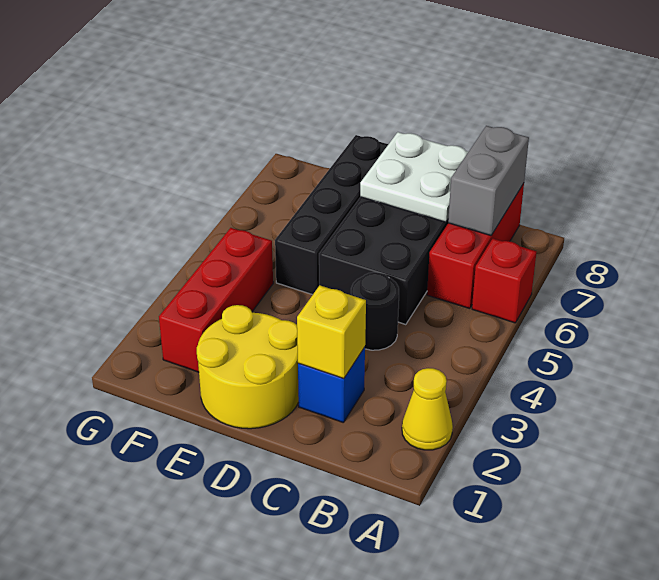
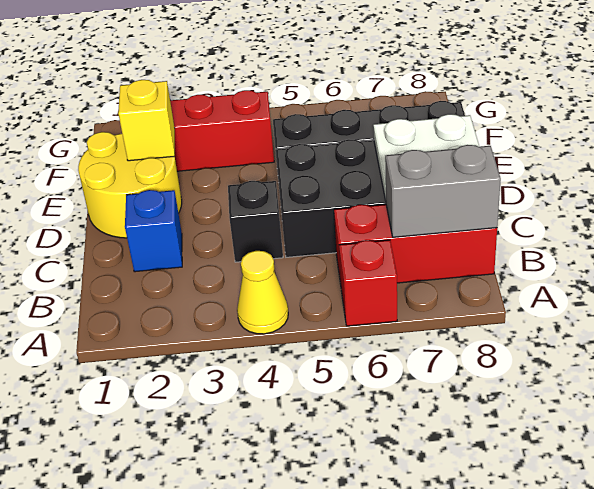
yellow cone A2 level 1 -> yellow cone A4 level 1
yellow brick C2 level 2 -> yellow brick E2 level 2
black round brick C4 level 1 -> black brick C4 level 1

